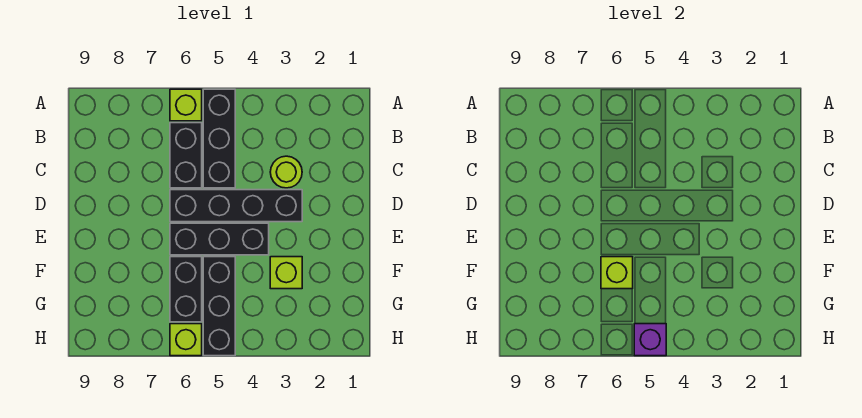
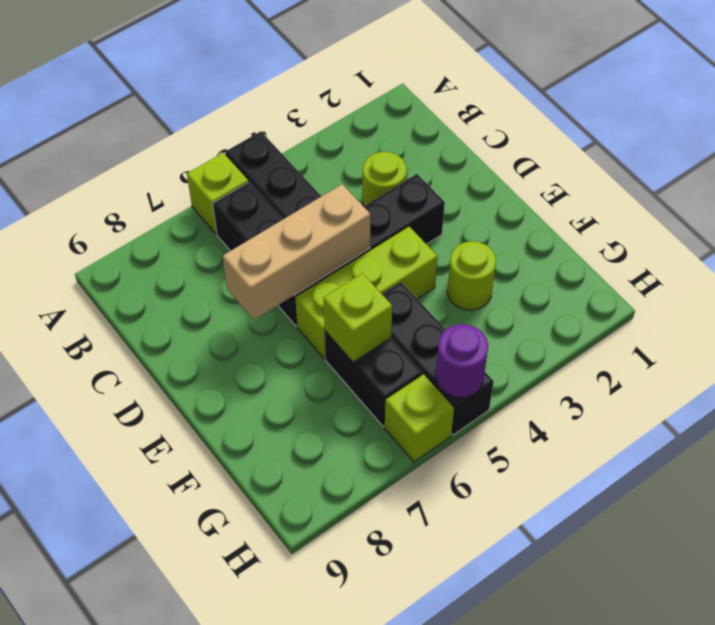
none -> tan brick D5:D7 level 2
black brick E4:E6 level 1 -> lime brick E4:E6 level 1
lime brick F3 level 1 -> lime round brick F3 level 1
purple brick H5 level 2 -> purple round brick H5 level 2

